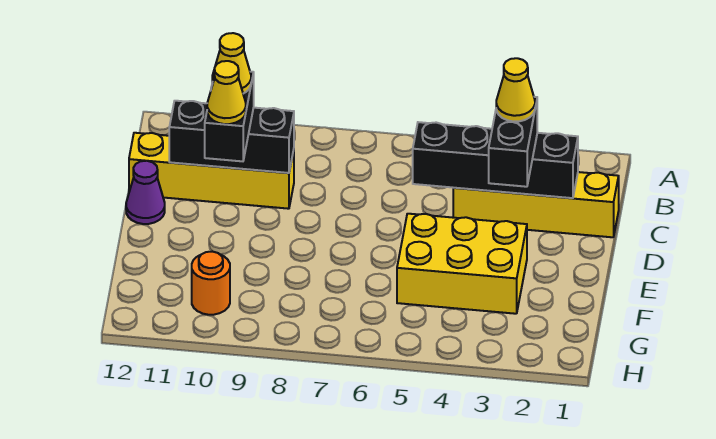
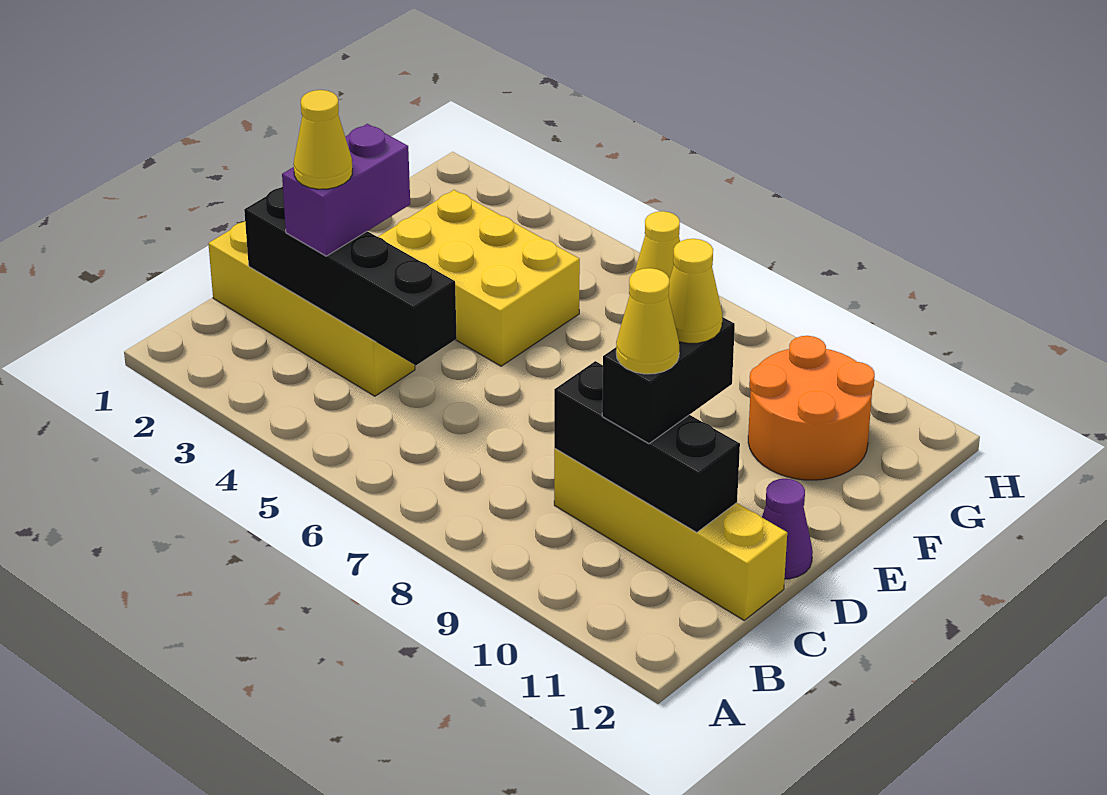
black brick C3:D3 level 3 -> purple brick C3:D3 level 3
orange round brick G10 level 1 -> orange round brick F10:G11 level 1
none -> yellow cone H6 level 1

